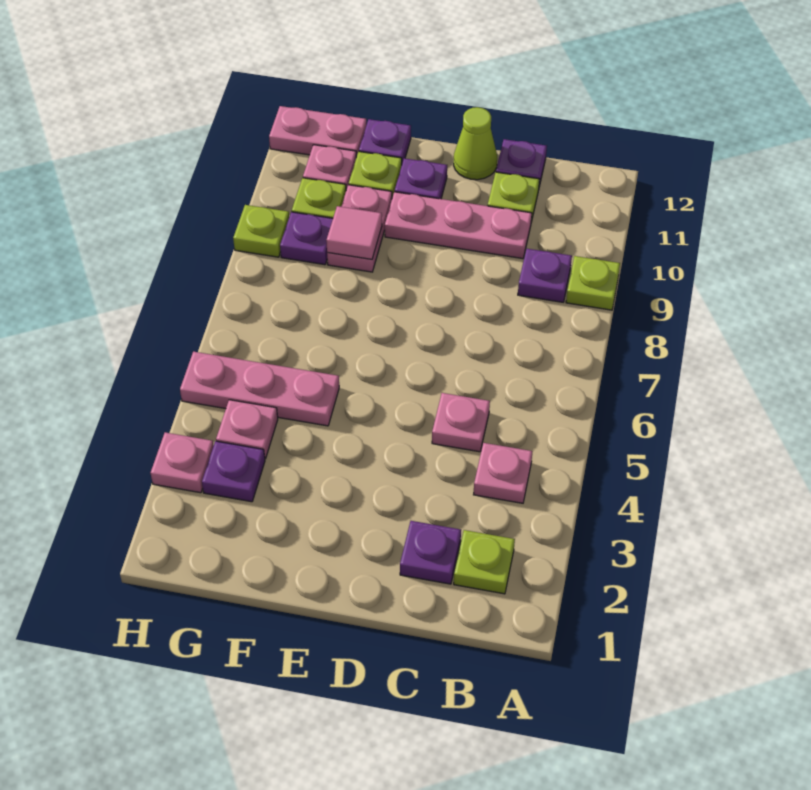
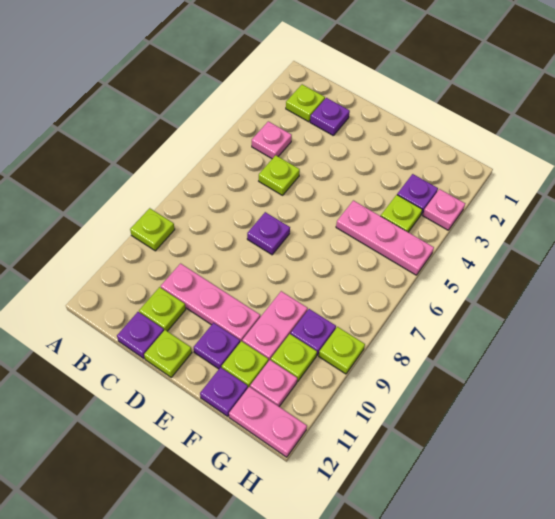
purple plate B9 level 1 -> purple plate D7 level 1
pink plate C5 level 1 -> lime plate C5 level 1
lime cone D12 level 1 -> lime plate D12 level 1
pink tile F9 level 2 -> none
pink plate G4 level 1 -> lime plate G4 level 1

